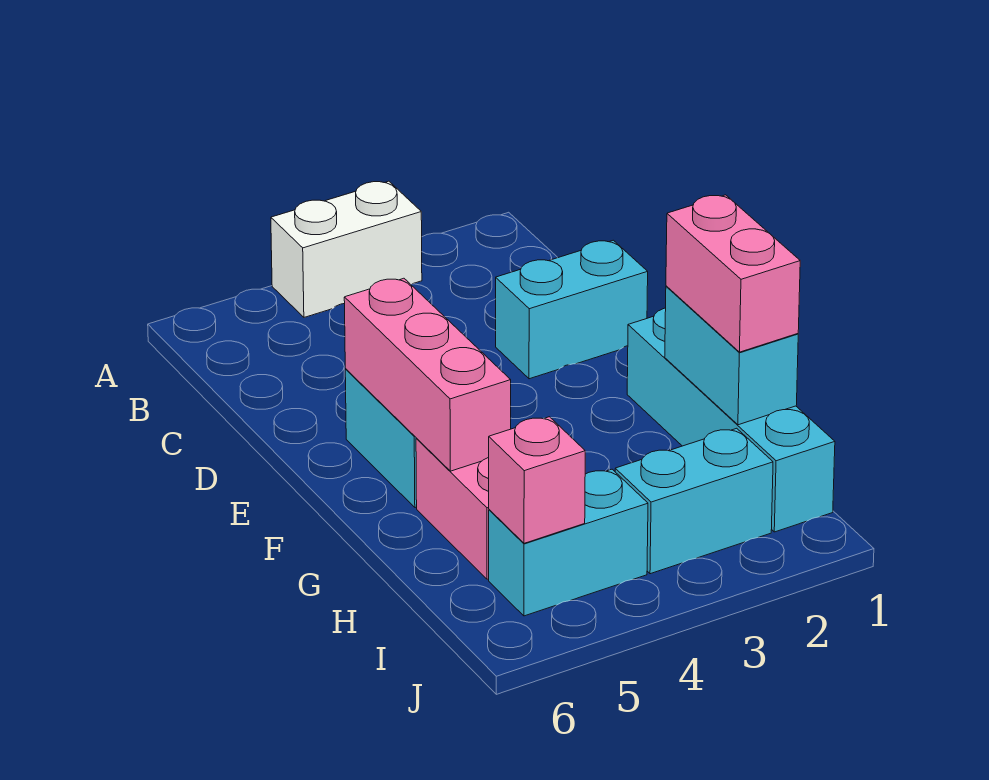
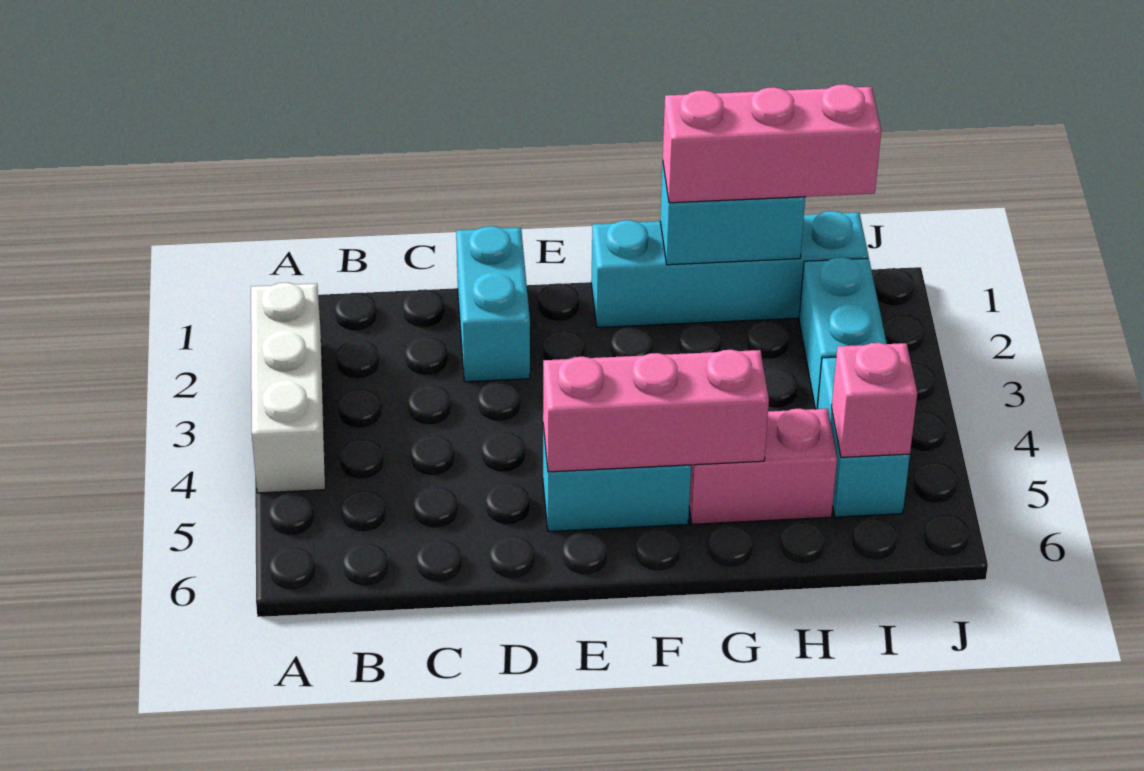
white brick A3:A4 level 1 -> white brick A2:A4 level 1
pink brick G1:H1 level 3 -> pink brick G1:I1 level 3

